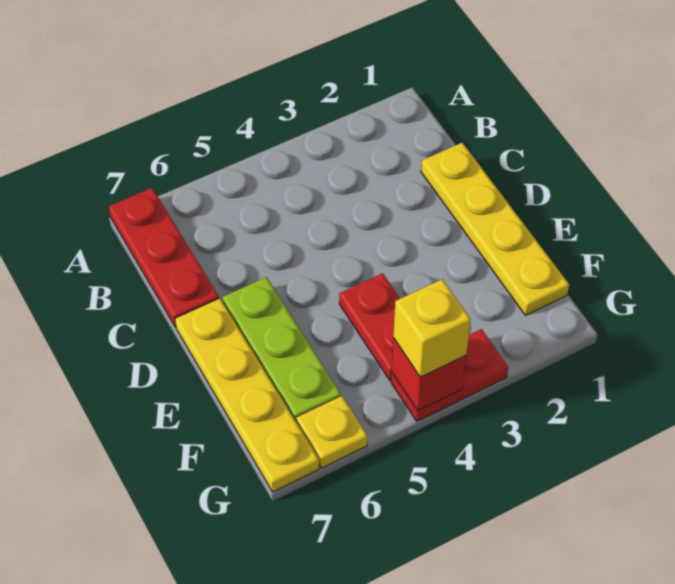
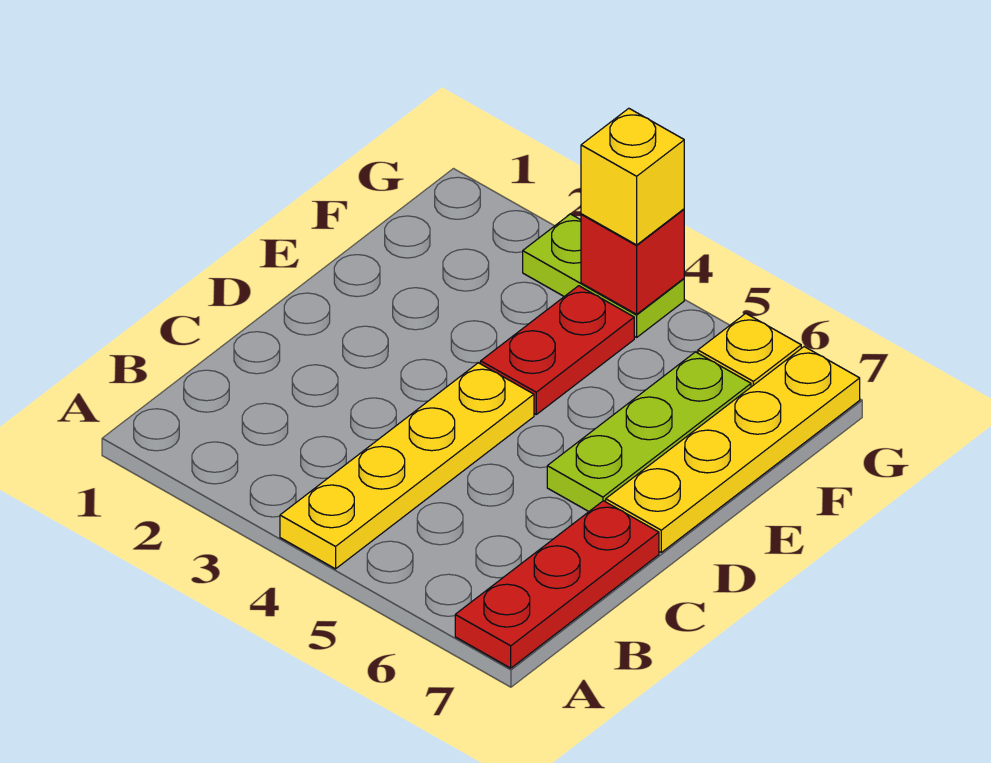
yellow plate C1:F1 level 1 -> yellow plate A4:D4 level 1
red plate G3:G4 level 1 -> lime plate G3:G4 level 1

